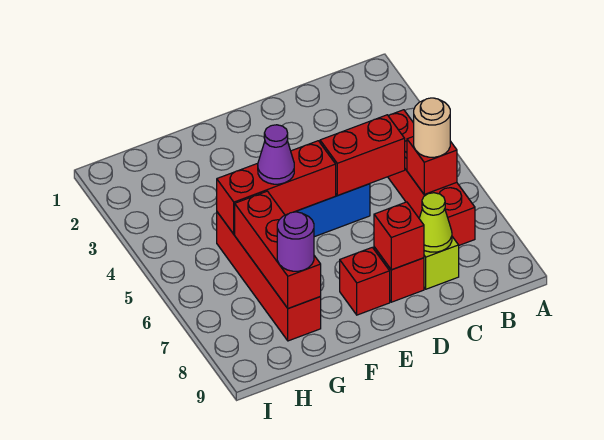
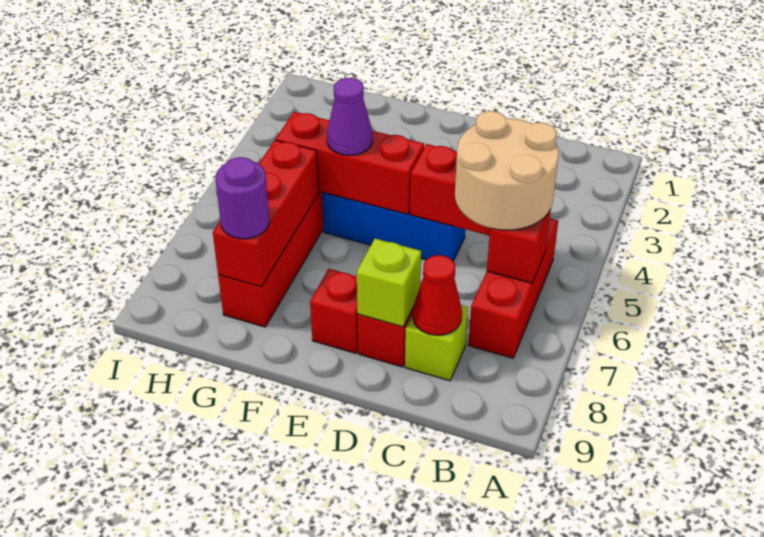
red brick B4:B7 level 1 -> red brick B5:B7 level 1
tan round brick B6 level 3 -> tan round brick B5:C6 level 3
lime cone C8 level 2 -> red cone C8 level 2
red brick D8 level 2 -> lime brick D8 level 2

